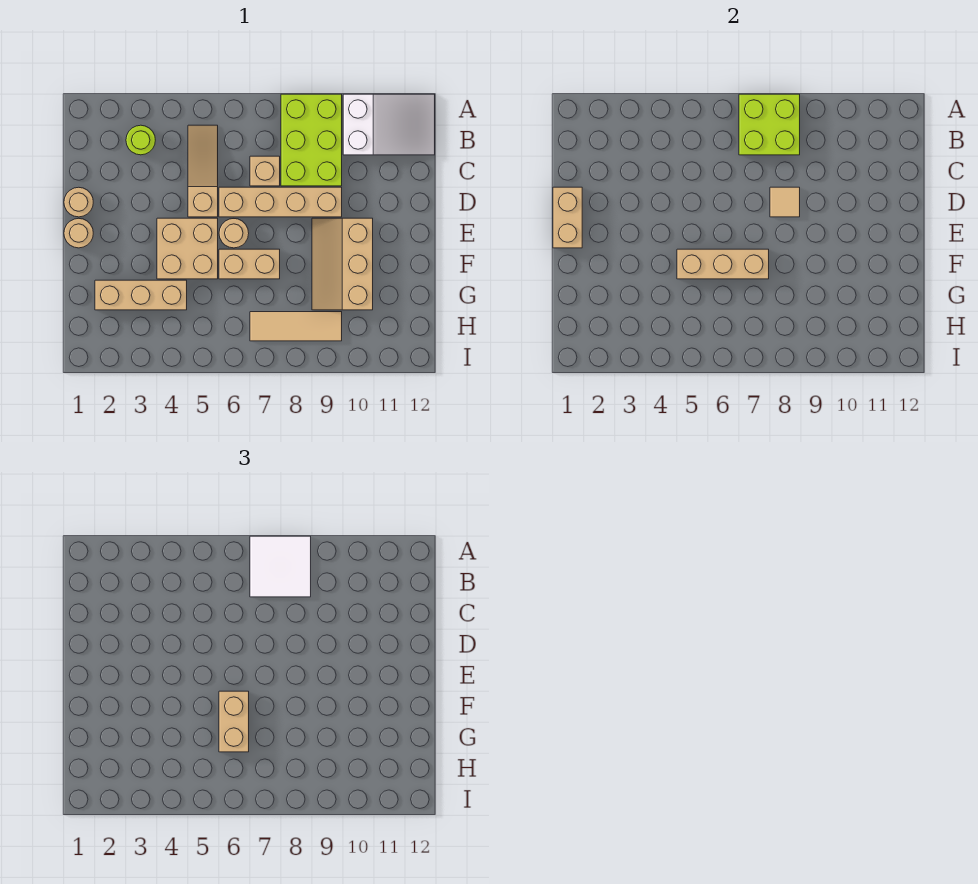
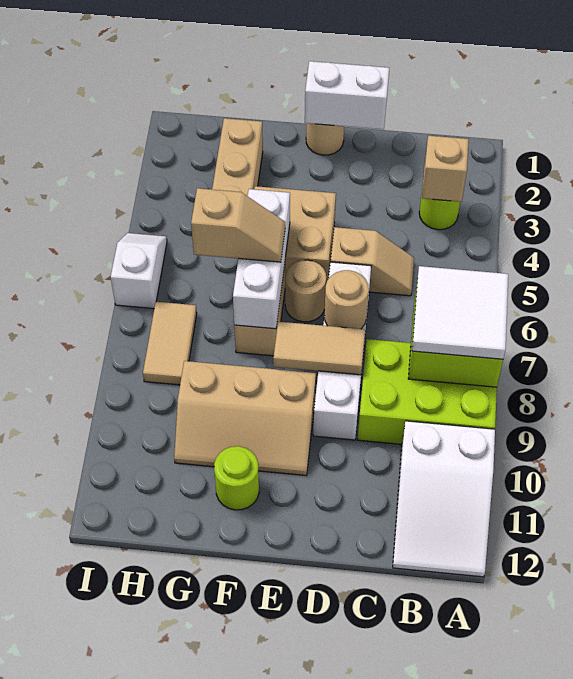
tan slope B5:D5 level 1 top D -> tan slope C5:D5 level 1 top D
tan brick C7 level 1 -> tan brick B3 level 2
tan round brick D1 level 1 -> tan round brick D7 level 2
tan brick D1:E1 level 2 -> white brick D1:E1 level 2
tan brick D6:D9 level 1 -> white brick D6:D9 level 1
tan tile D8 level 2 -> tan tile D8:E8 level 2
tan slope E9:G10 level 1 top 10 -> tan slope E9:G10 level 1 top 9
tan brick F5:F7 level 2 -> white brick F5:F7 level 2
tan brick F6:G6 level 3 -> tan slope F6:G6 level 3 top G
none -> lime round brick F11 level 1
tan tile H7:H9 level 1 -> tan tile H7:H8 level 1
none -> white slope I5:I6 level 1 top 6

